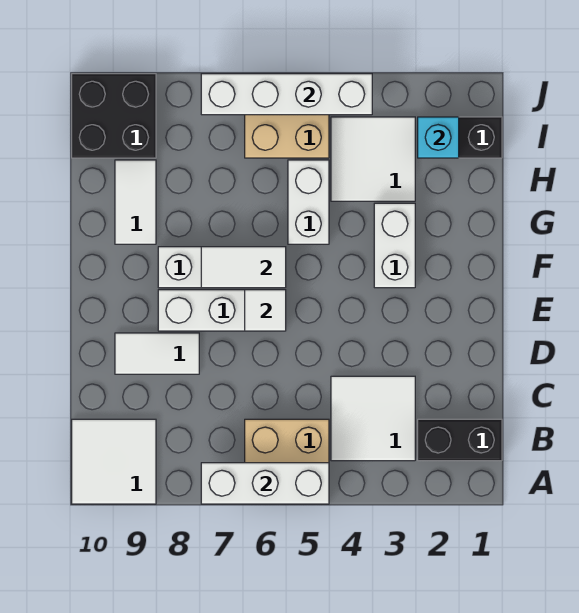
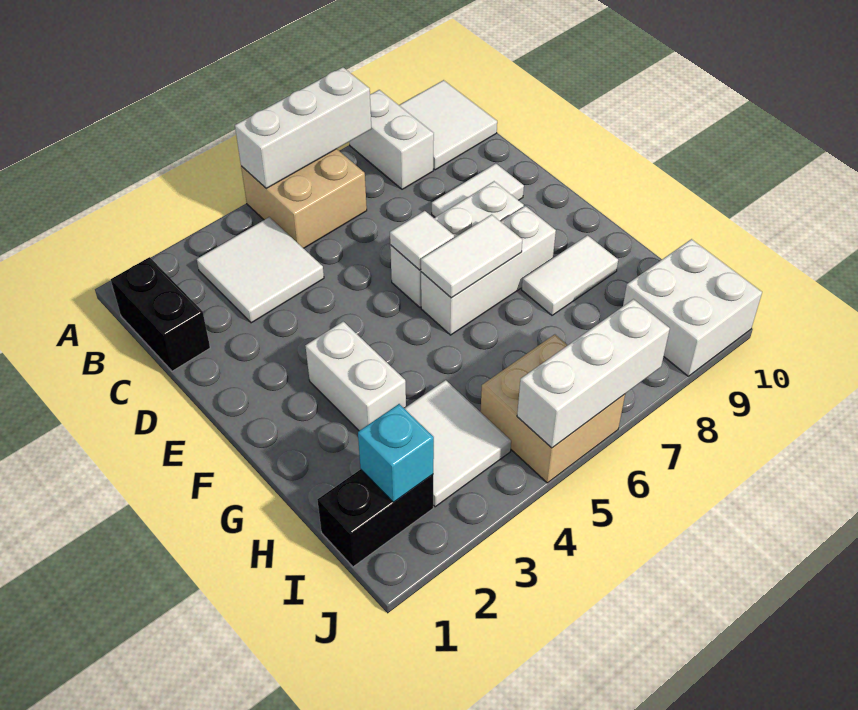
black brick B1:B2 level 1 -> black brick B1:C1 level 1
white brick G5:H5 level 1 -> white brick A8:B8 level 1
white tile G9:H9 level 1 -> white tile G8:G9 level 1
black brick I9:J10 level 1 -> white brick I9:J10 level 1
white brick J4:J7 level 2 -> white brick J5:J7 level 2

